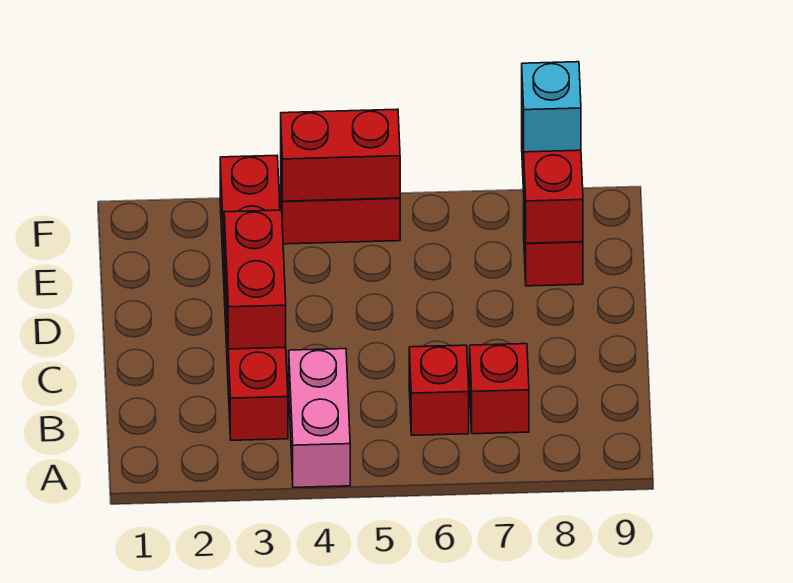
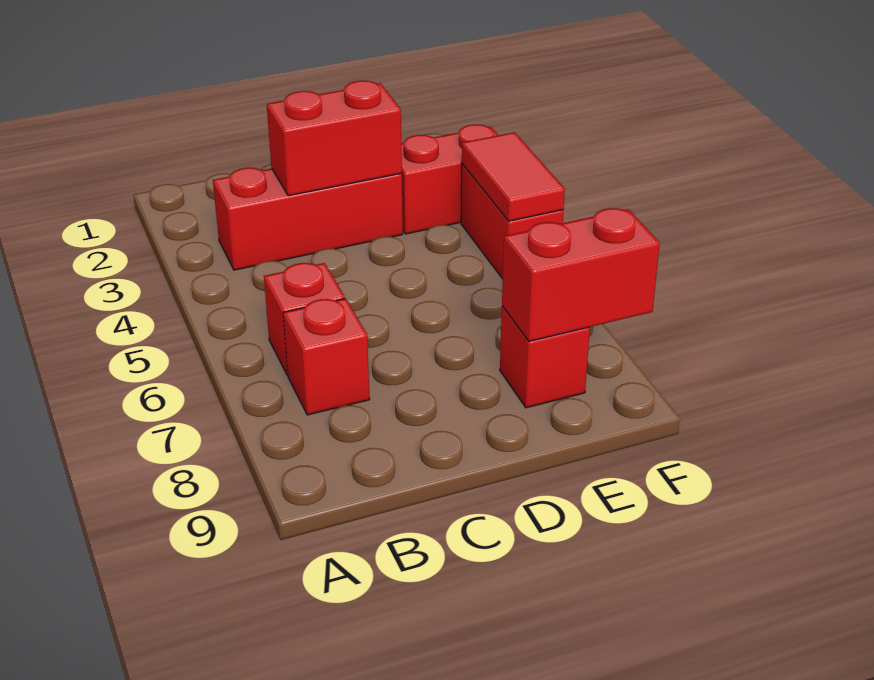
pink brick A4:B4 level 1 -> none
red brick F4:F5 level 2 -> red tile F4:F5 level 2
cyan brick F8 level 3 -> none

